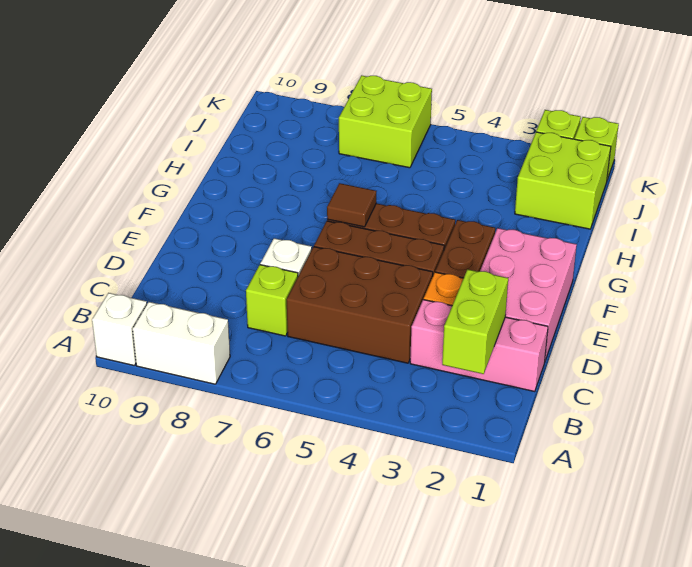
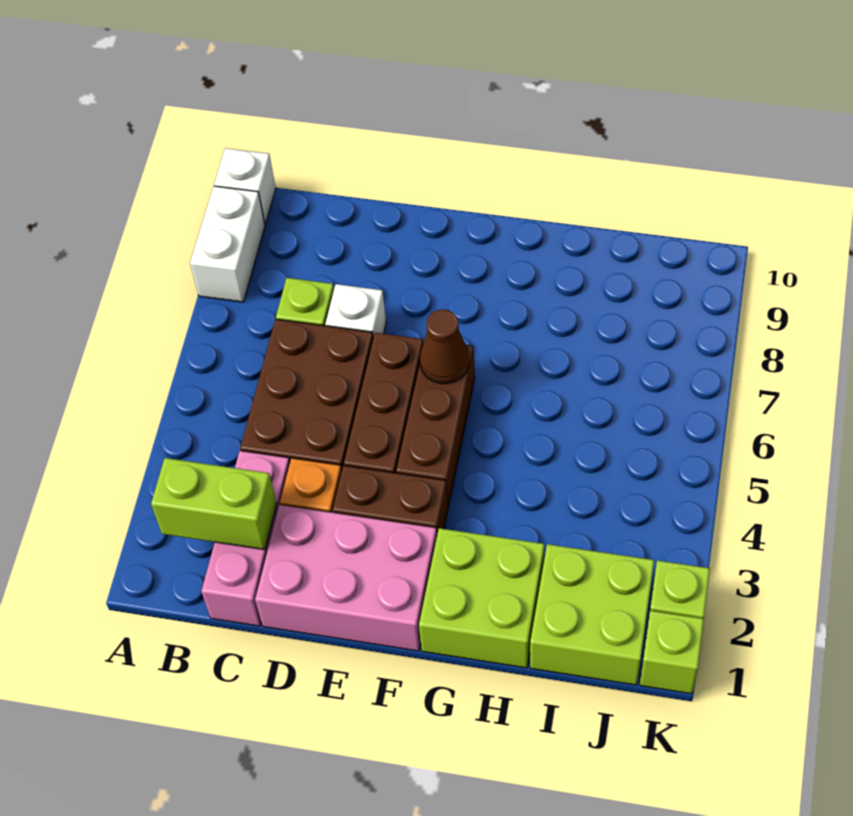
brown tile F6 level 2 -> brown cone F6 level 2
lime brick J6:K7 level 1 -> lime brick G1:H2 level 1

